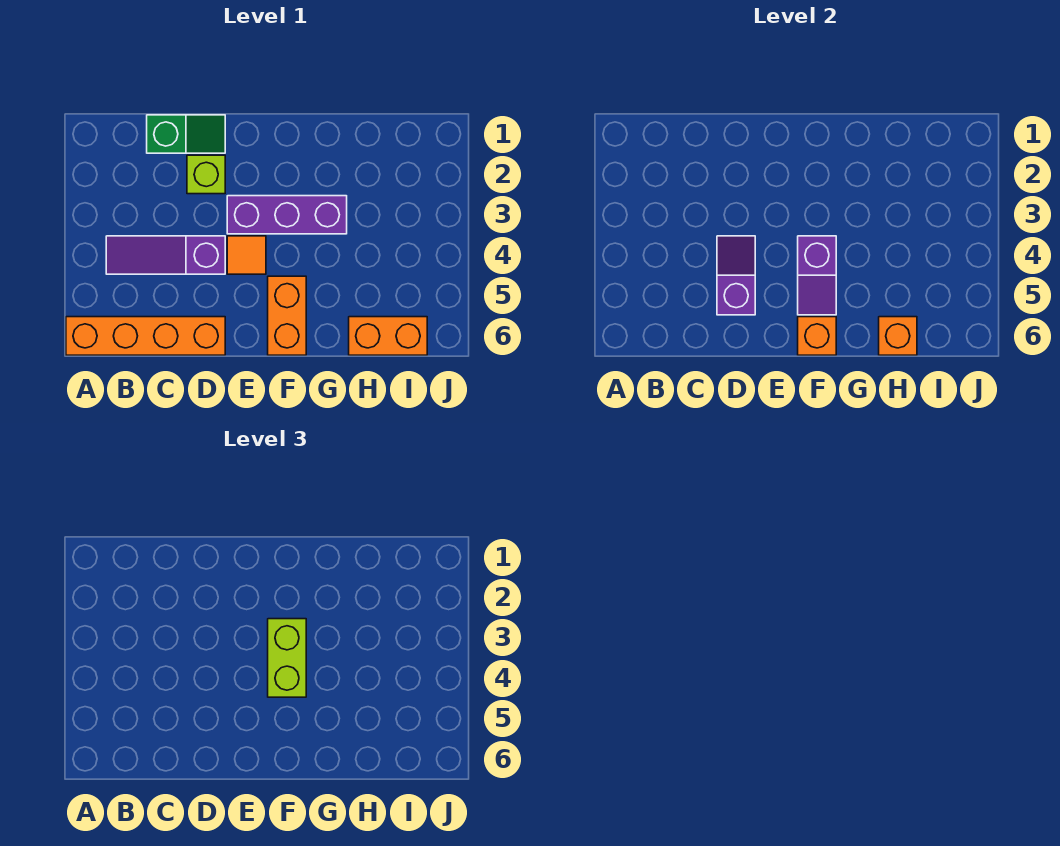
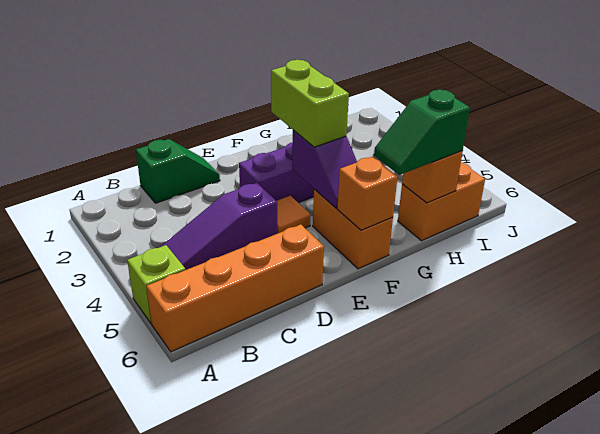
lime brick D2 level 1 -> lime brick A5 level 1
purple slope D4:D5 level 2 top 5 -> none
none -> green slope G6:H6 level 3 top H

